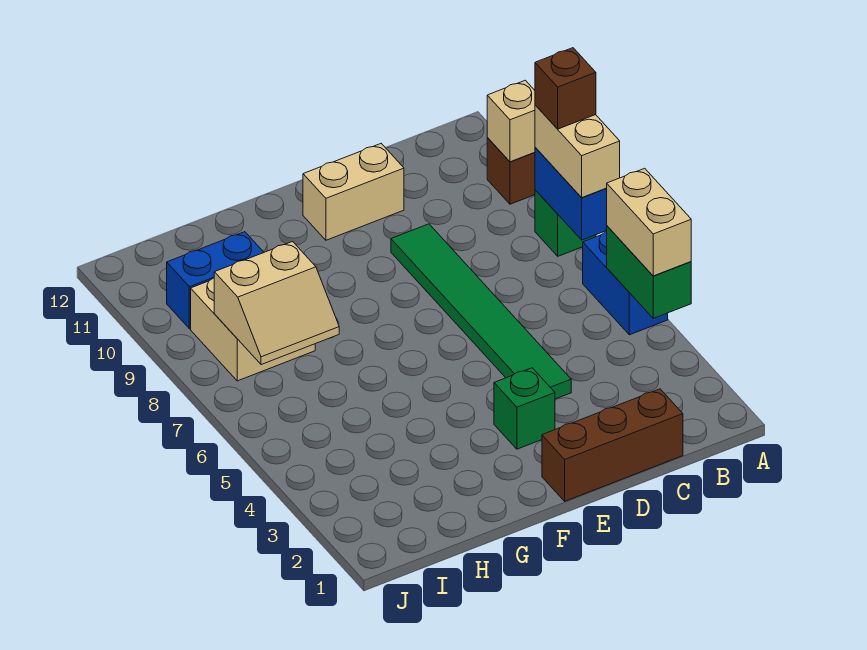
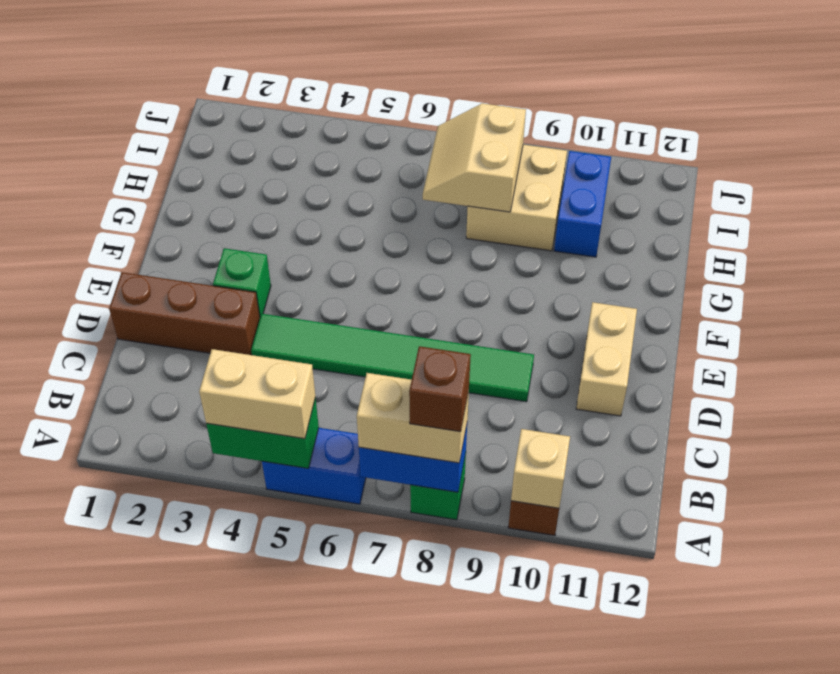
brown brick C1:E1 level 1 -> brown brick D1:D3 level 1

